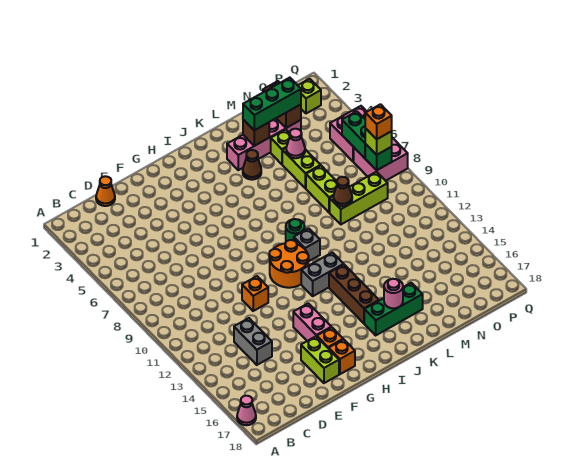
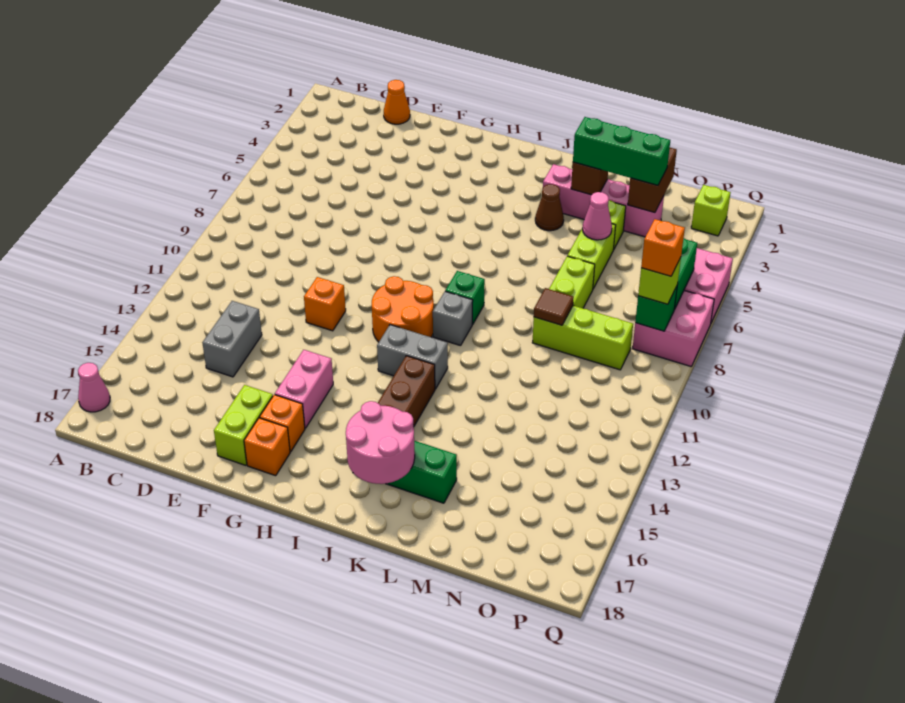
green round brick J9 level 1 -> green brick J9 level 1
pink round brick K16 level 2 -> pink round brick J16:K17 level 2
brown cone M9 level 2 -> brown tile M9 level 2

